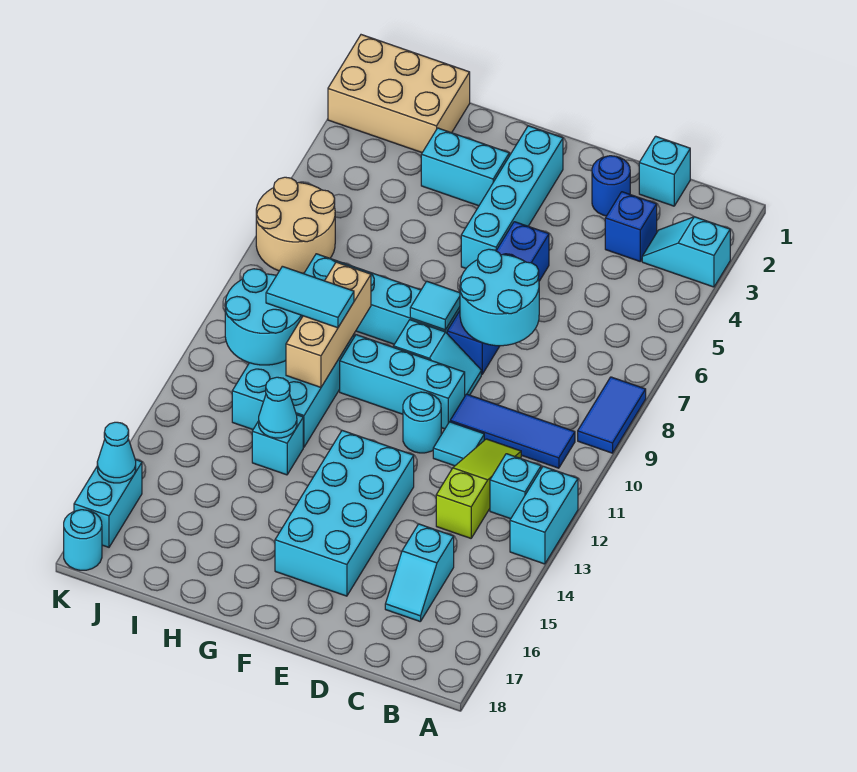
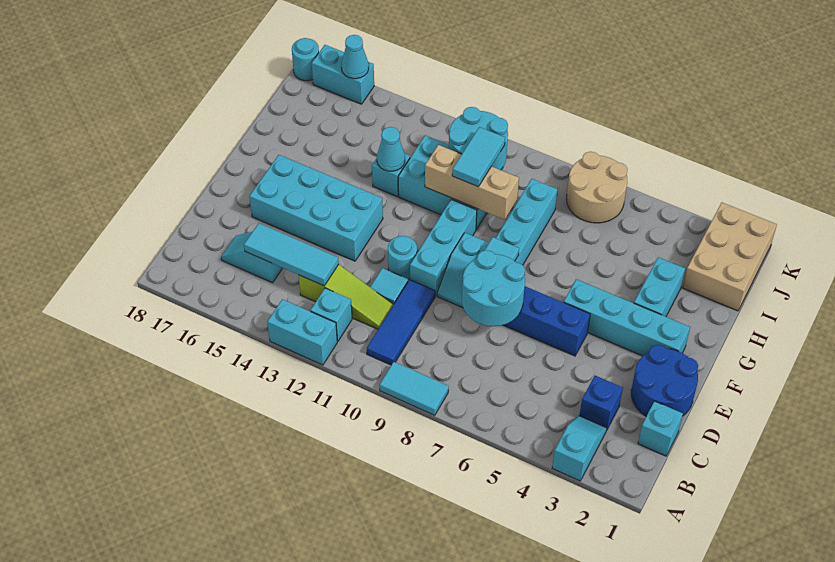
blue tile A8:A9 level 1 -> cyan tile A8:A9 level 1
none -> cyan tile C13:C15 level 2
blue round brick D2 level 1 -> blue round brick D1:E2 level 1

